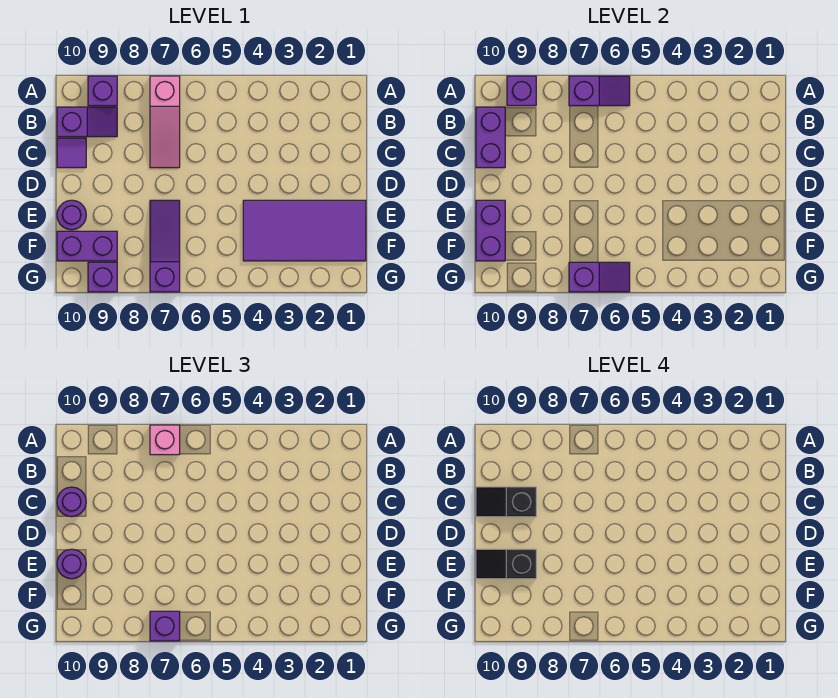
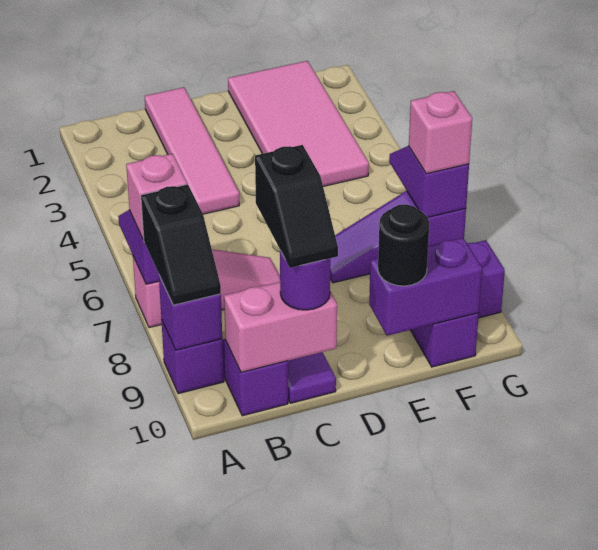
purple brick B10:C10 level 2 -> pink brick B10:C10 level 2
none -> pink tile C1:C4 level 1
purple tile E1:F4 level 1 -> pink tile E1:F4 level 1
black slope E9:E10 level 4 top 9 -> black slope A8:A9 level 3 top 8
purple round brick E10 level 1 -> none
purple round brick E10 level 3 -> black round brick E10 level 3
purple brick G7 level 3 -> pink brick G7 level 3

